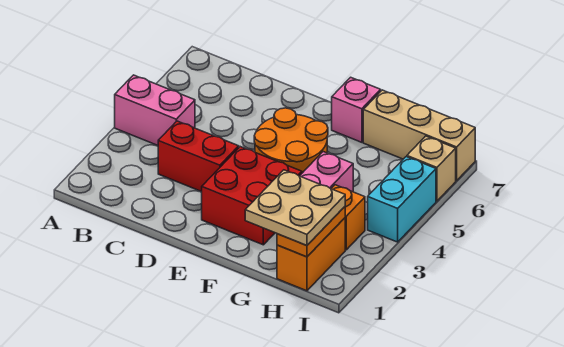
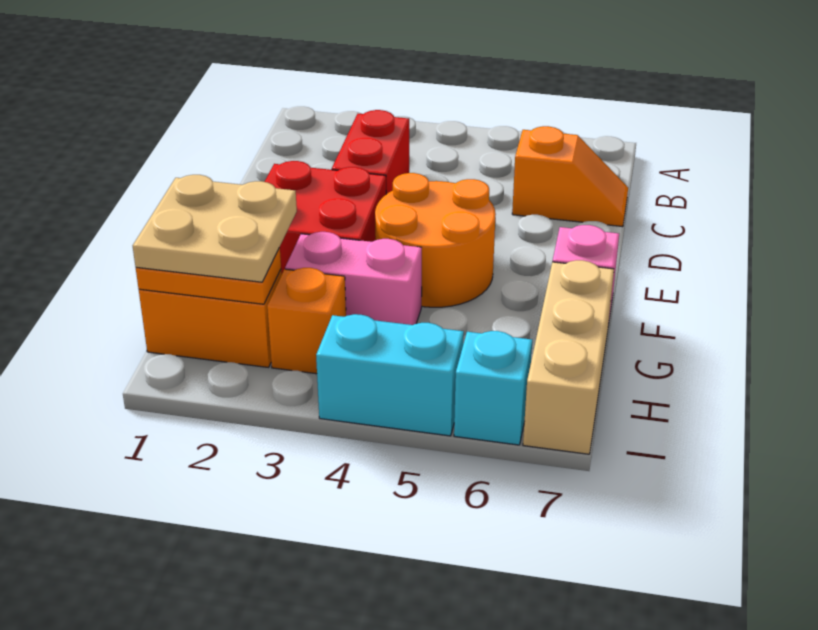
pink brick A4:B4 level 1 -> none
none -> orange slope C6:C7 level 1 top 6
tan brick I6 level 1 -> cyan brick I6 level 1

